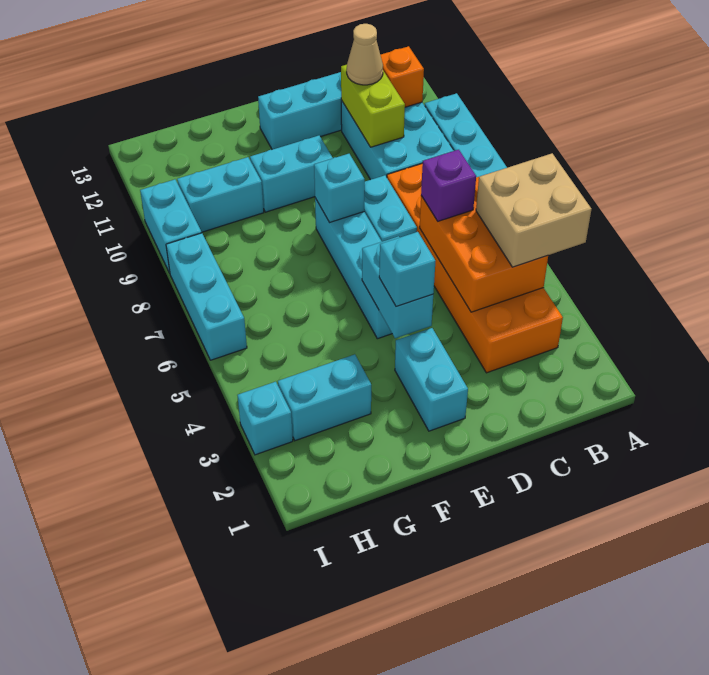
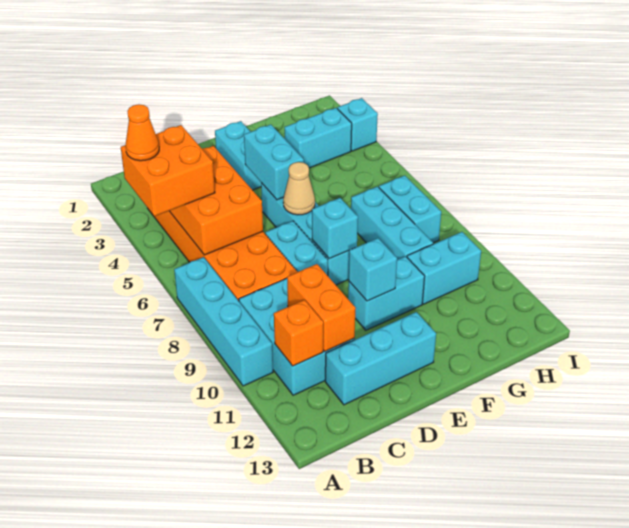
tan brick A4:B5 level 3 -> orange brick A4:B5 level 3
none -> orange cone A4 level 4
purple brick C6 level 3 -> none
lime brick C10:C11 level 2 -> orange brick C10:C11 level 2
tan cone C11 level 3 -> tan cone E6 level 2
cyan brick E4 level 3 -> cyan brick E10 level 2
cyan brick I6:I8 level 1 -> cyan brick G7:G9 level 1
cyan brick I9:I10 level 1 -> cyan brick H7:H8 level 1

